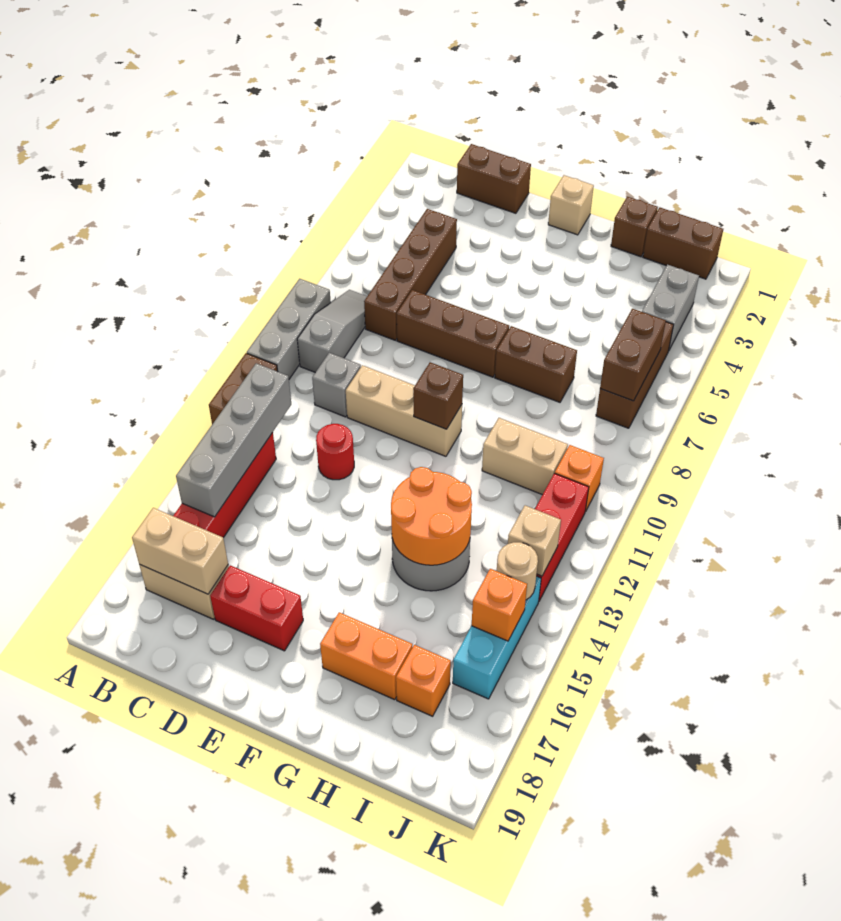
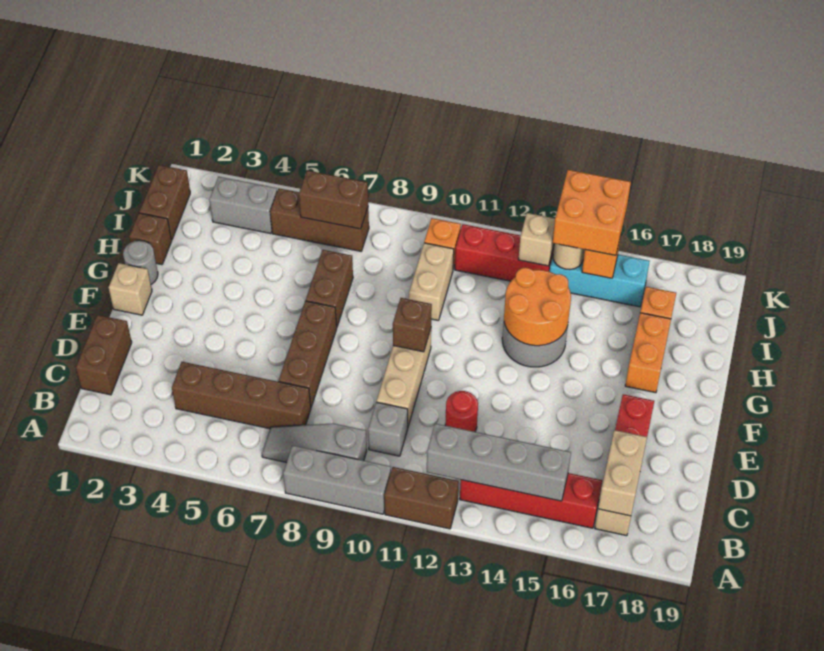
none -> grey round brick G1 level 1
none -> orange brick J14:K15 level 3

